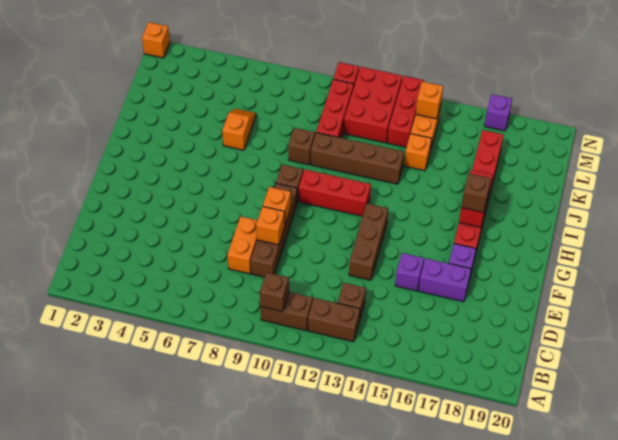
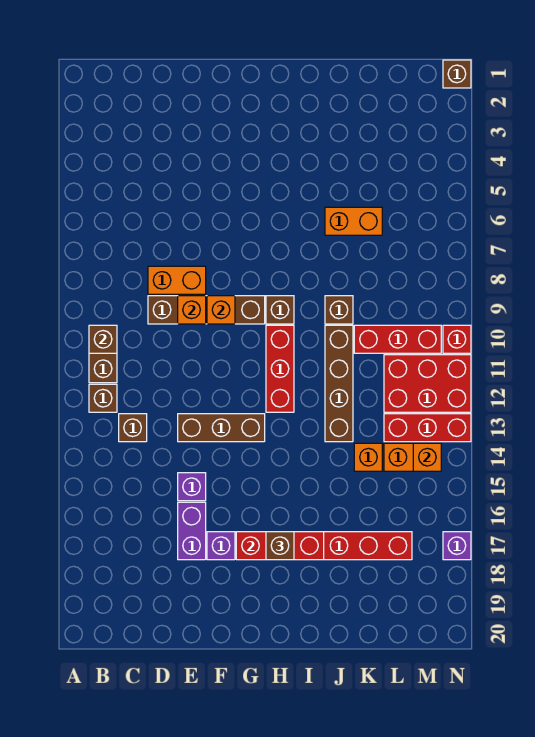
brown brick B12:B13 level 1 -> brown brick B12 level 1
red brick H17:I17 level 2 -> red brick G17:I17 level 2
orange slope J6:K6 level 1 top J -> orange brick J6:K6 level 1
orange brick N1 level 1 -> brown brick N1 level 1

